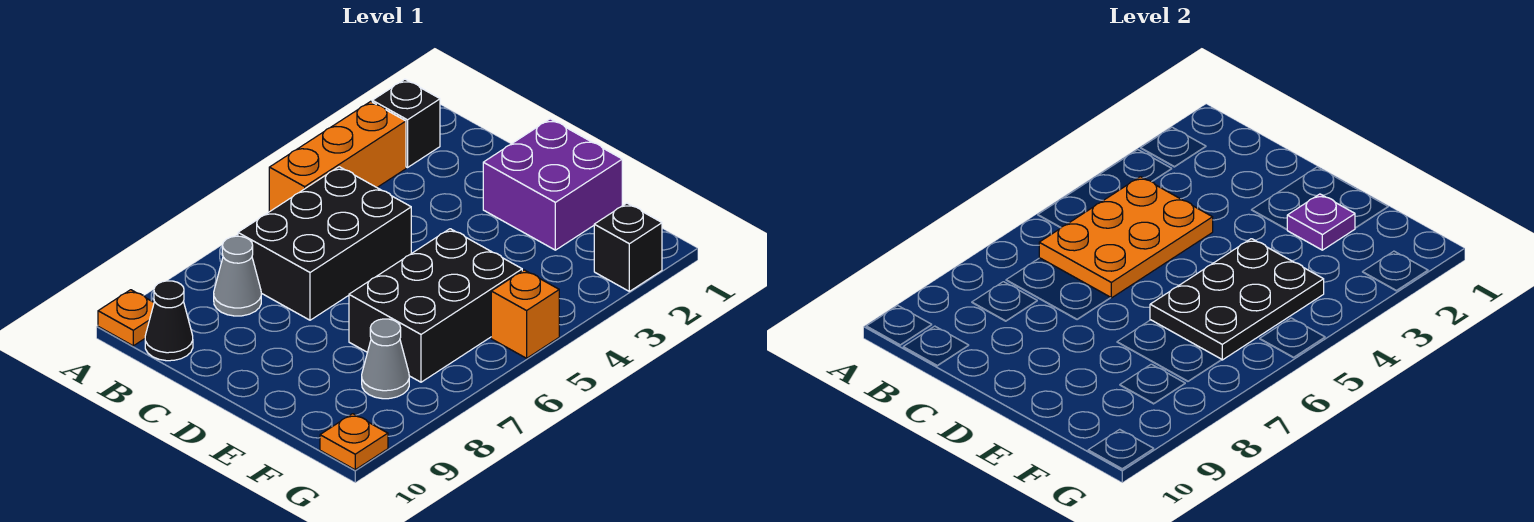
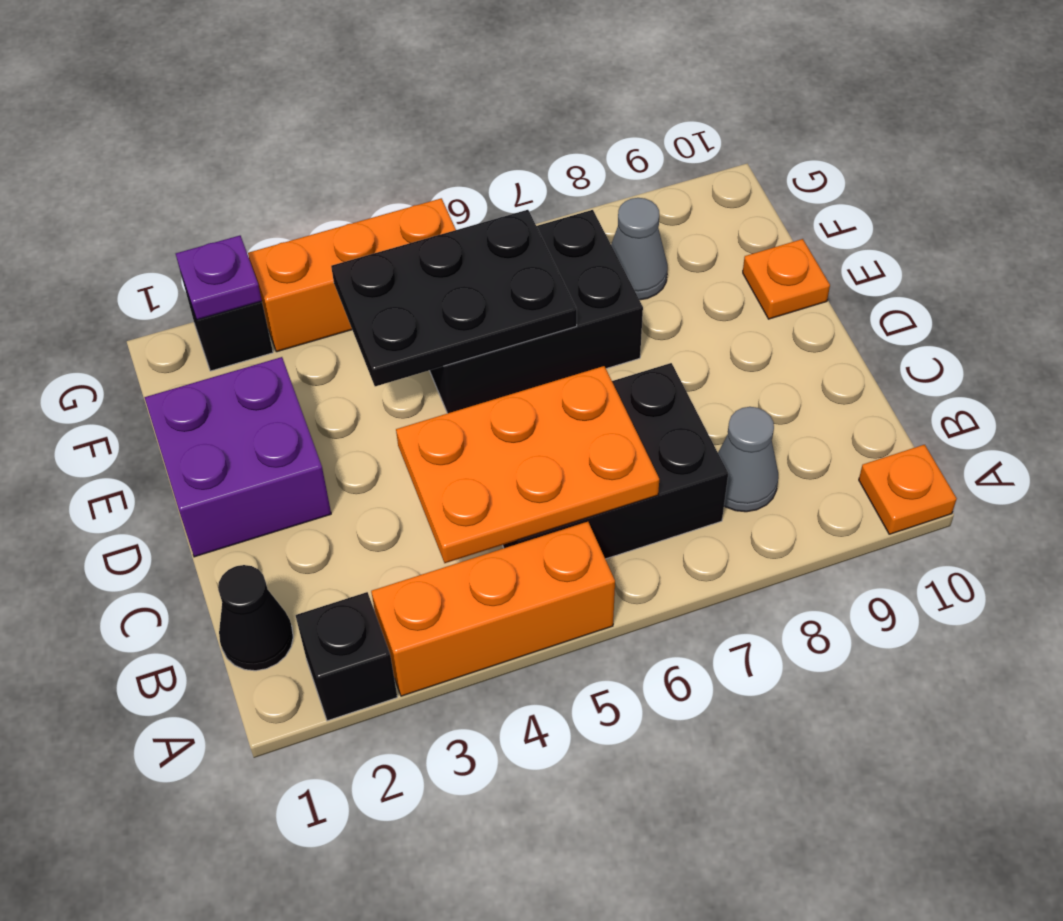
black cone B10 level 1 -> black cone B1 level 1
purple plate E2 level 2 -> purple plate G2 level 2
orange brick G5 level 1 -> orange brick G3:G5 level 1
orange plate G10 level 1 -> orange plate E10 level 1

